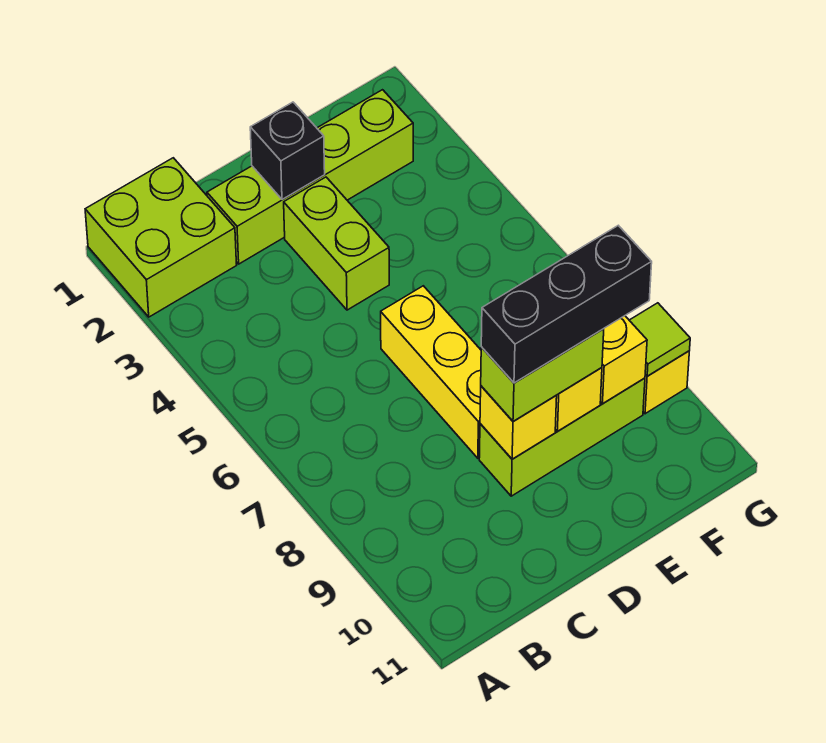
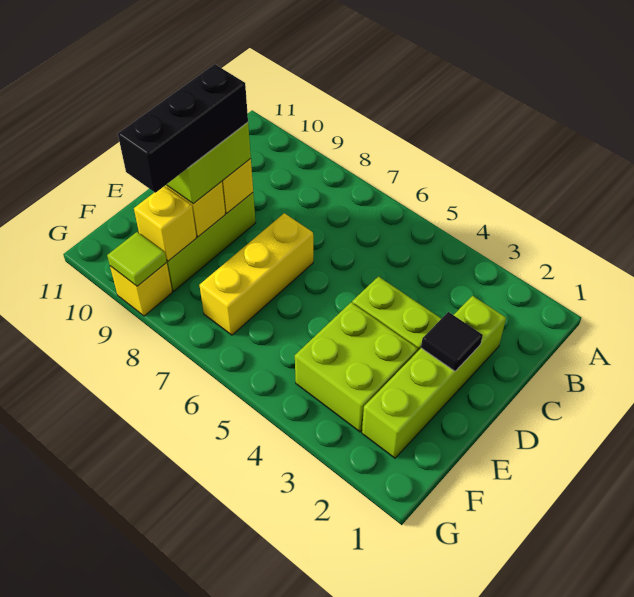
lime brick A1:B2 level 1 -> lime brick E3:F4 level 1
black brick D2 level 2 -> black tile D2 level 2
yellow brick D6:D8 level 1 -> yellow brick D7:F7 level 1

